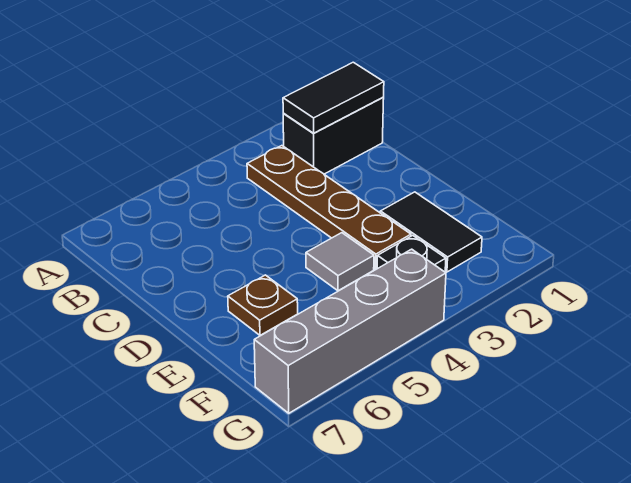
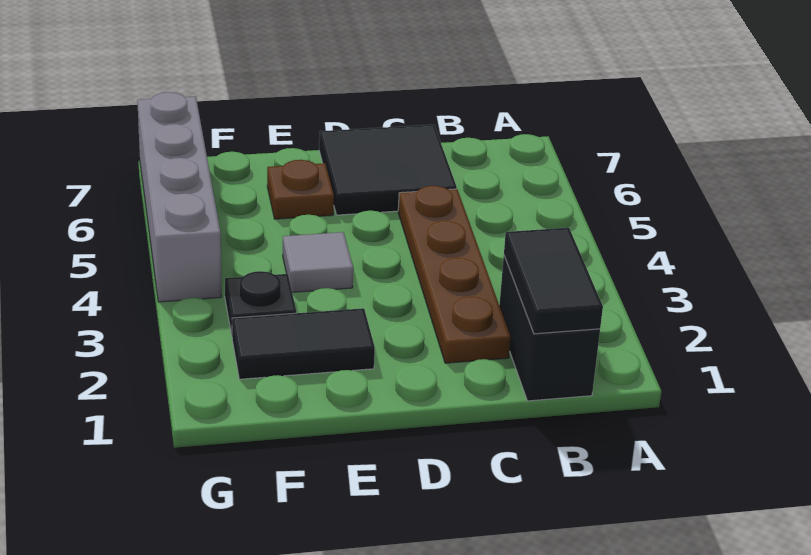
brown plate B3:E3 level 1 -> brown plate C2:C5 level 1
none -> black tile C6:D7 level 1

